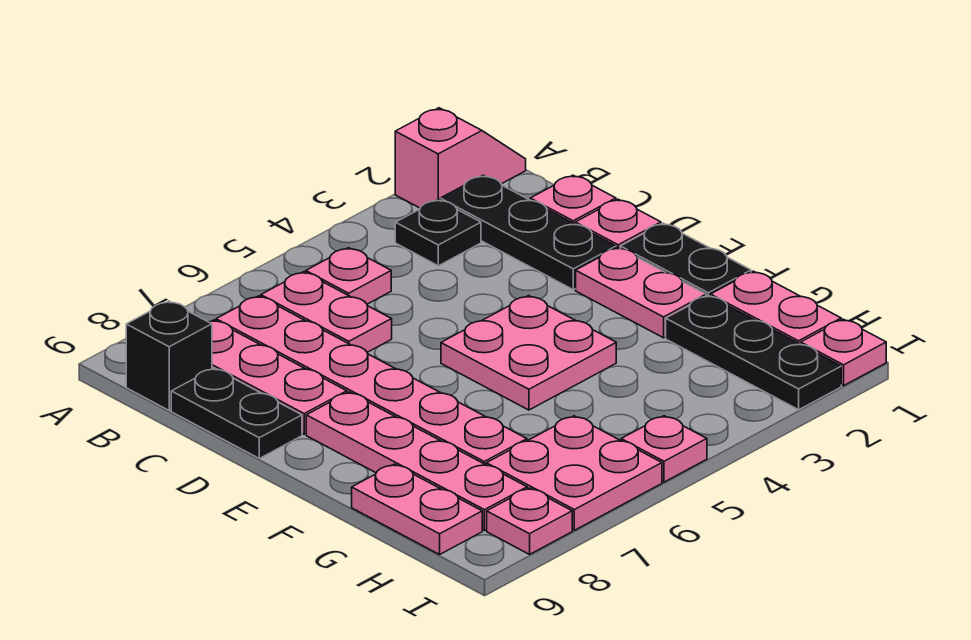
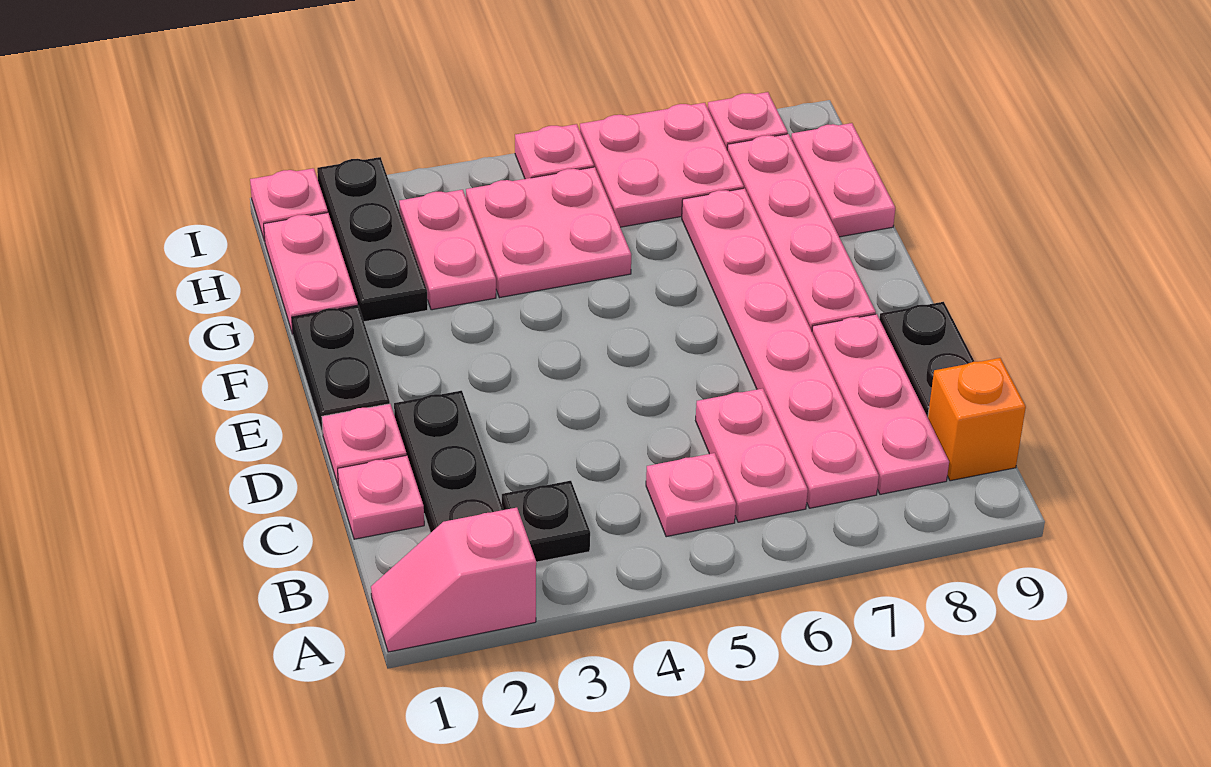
black brick B9 level 1 -> orange brick B9 level 1
pink plate E2:F2 level 1 -> pink plate G3:H3 level 1
pink plate E4:F5 level 1 -> pink plate G4:H5 level 1

